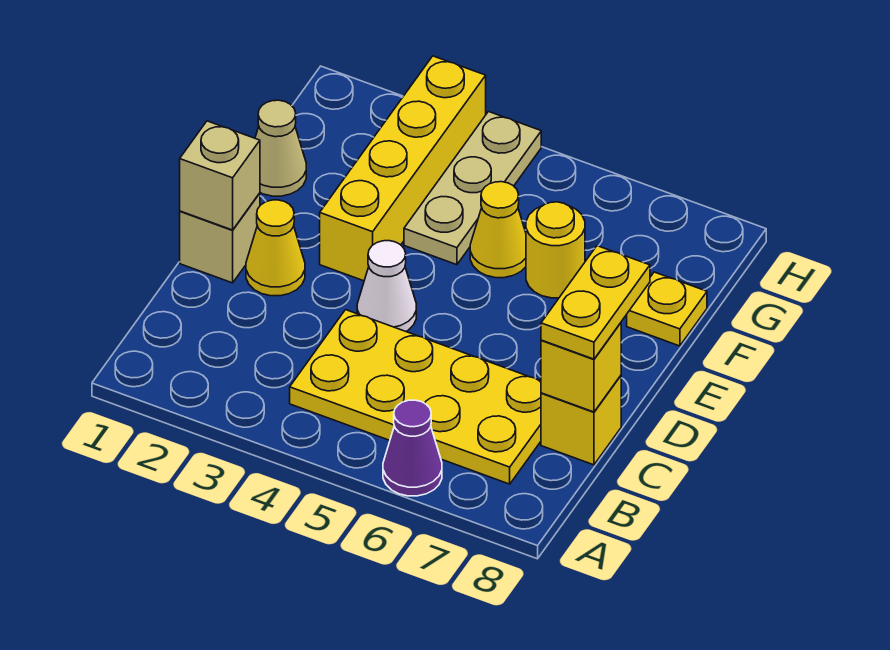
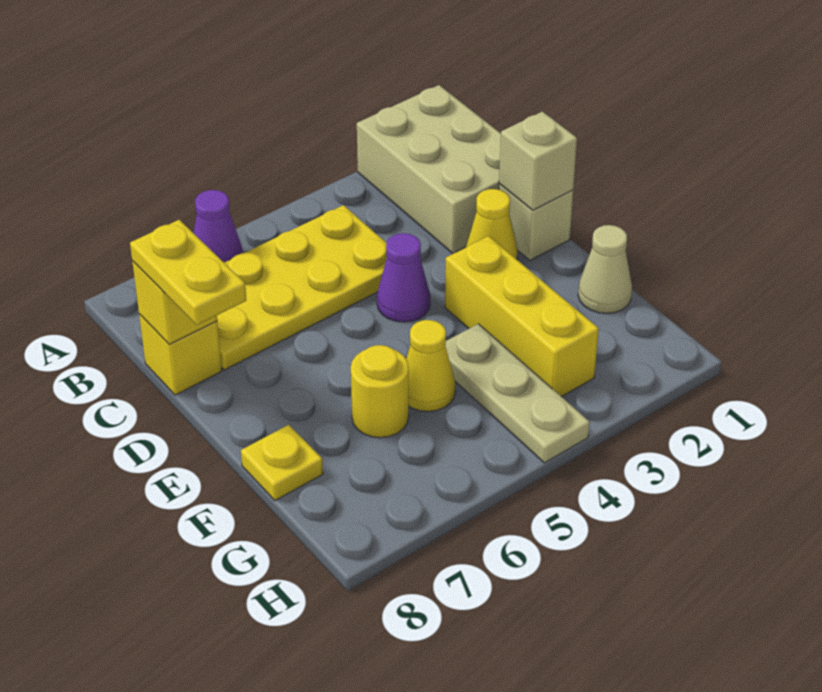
none -> tan brick A1:C2 level 1
white cone D4 level 1 -> purple cone D4 level 1
yellow brick E3:H3 level 1 -> yellow brick E3:G3 level 1

